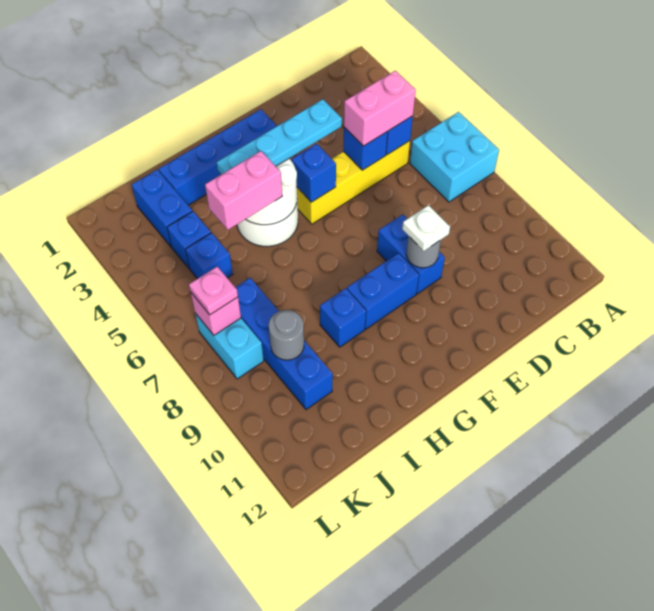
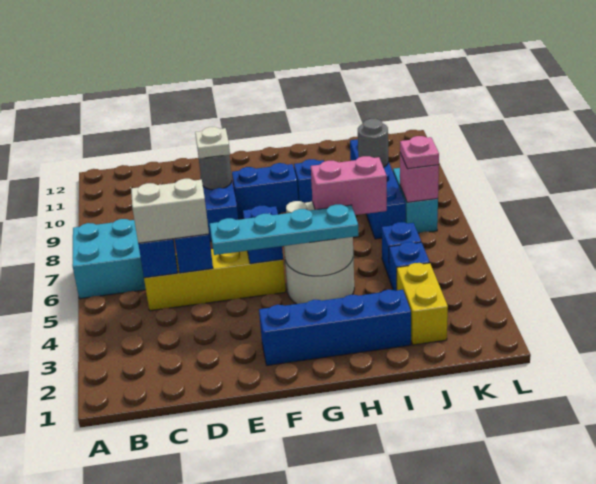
pink brick C5:D5 level 3 -> white brick C5:D5 level 3
blue brick J2:J3 level 1 -> yellow brick J2:J3 level 1

